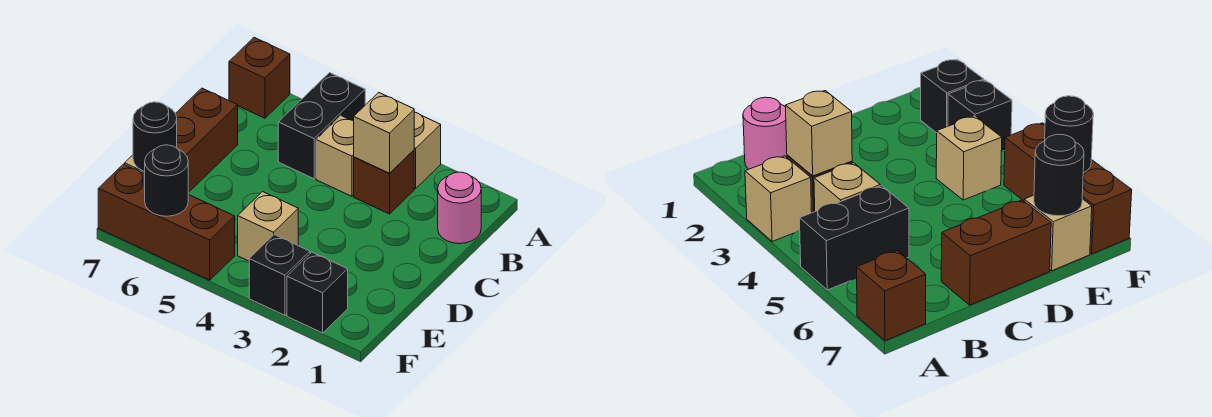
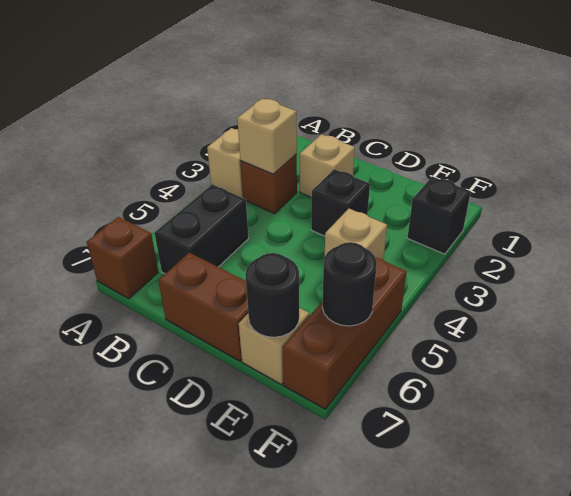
black brick A5:B5 level 1 -> black brick B5:B6 level 1
pink round brick B1 level 1 -> none
tan brick B4 level 1 -> tan brick C2 level 1
black brick F3 level 1 -> black brick D3 level 1

